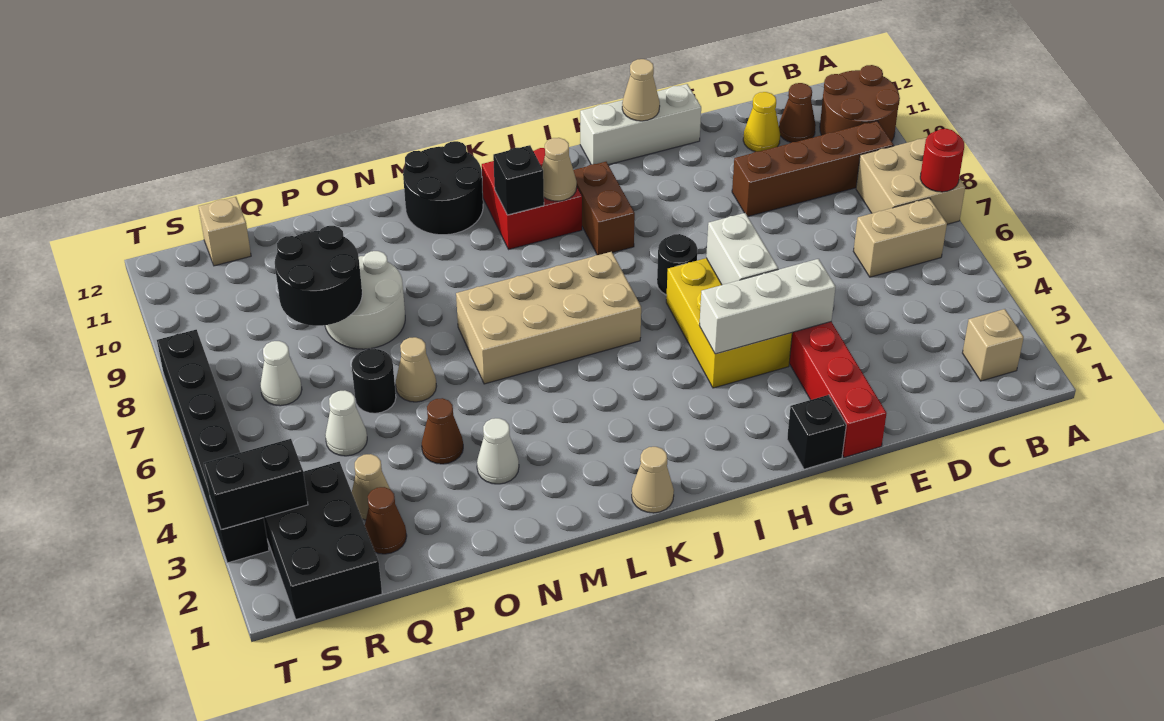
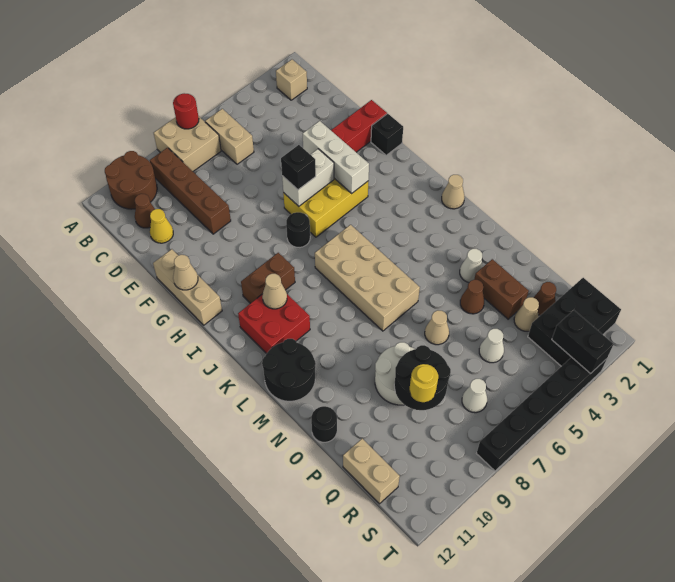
white brick F12:H12 level 1 -> tan brick F12:H12 level 1
black brick K10 level 2 -> black brick G6 level 3
none -> brown brick O3:P3 level 1
black round brick P6 level 1 -> black round brick O12 level 1
none -> yellow round brick Q9 level 3
tan brick R12 level 1 -> tan brick Q12:R12 level 1

